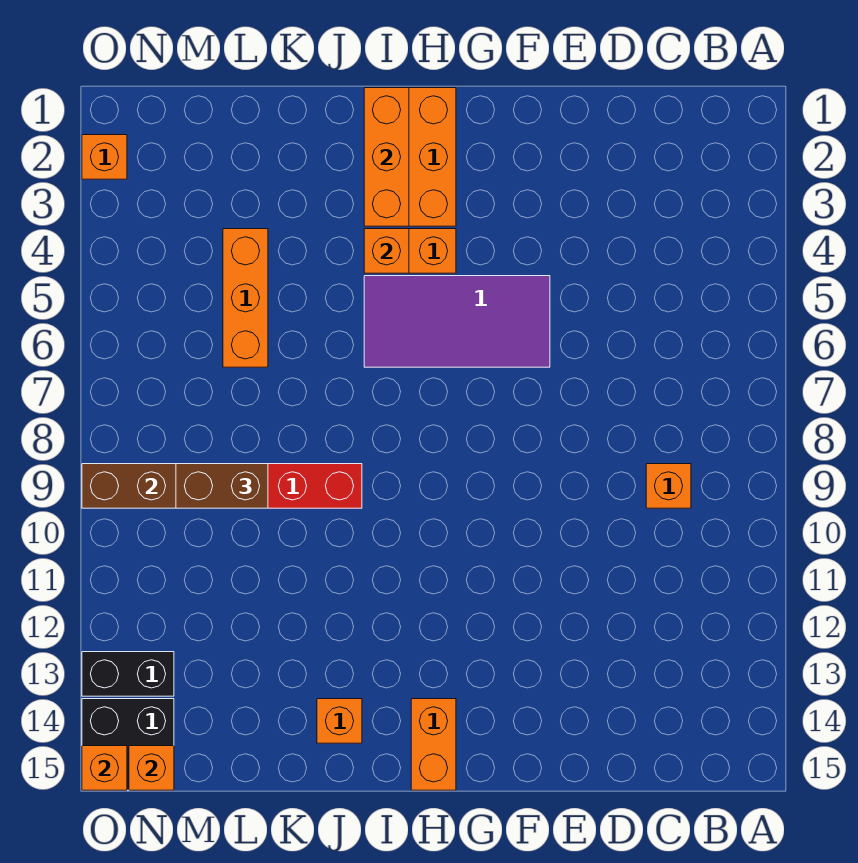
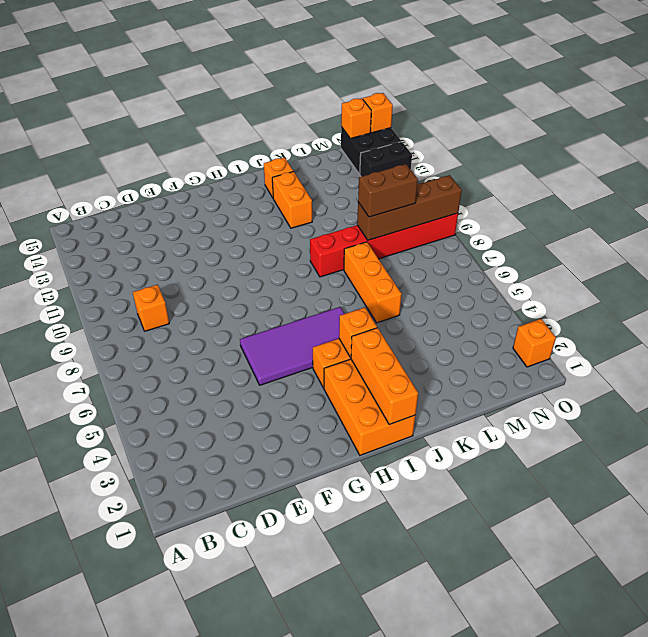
orange brick H14:H15 level 1 -> orange brick J12:J13 level 1
orange brick L4:L6 level 1 -> orange brick K6:K8 level 1

